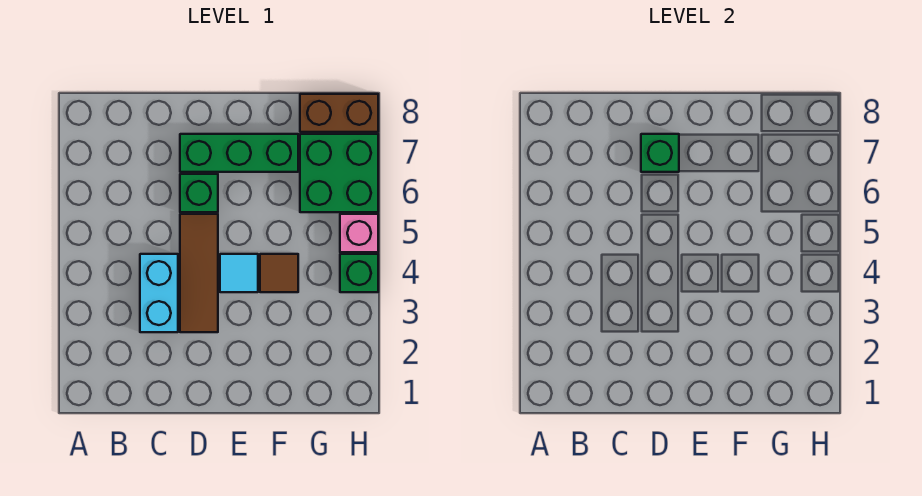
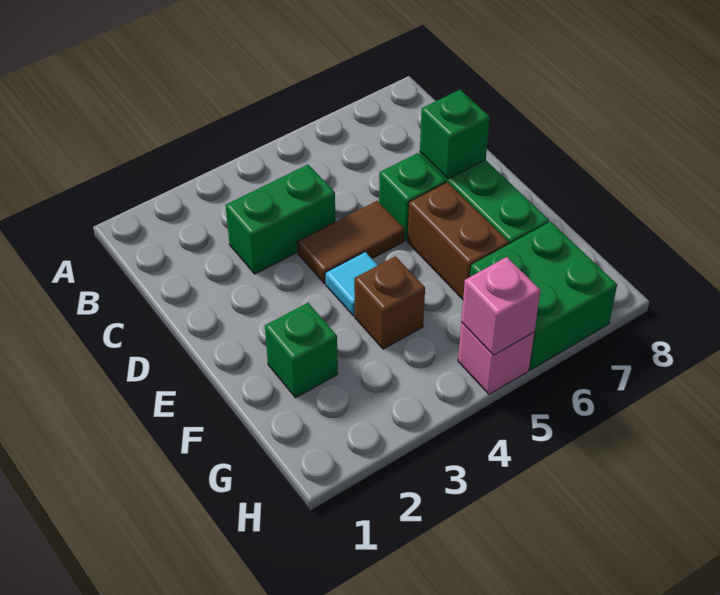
cyan brick C3:C4 level 1 -> green brick C3:C4 level 1
brown tile D3:D5 level 1 -> brown tile D4:D5 level 1
brown tile F4 level 1 -> brown brick F4 level 1
brown brick G8:H8 level 1 -> brown brick E6:F6 level 1
green brick H4 level 1 -> green brick F2 level 1
none -> pink brick H5 level 2

